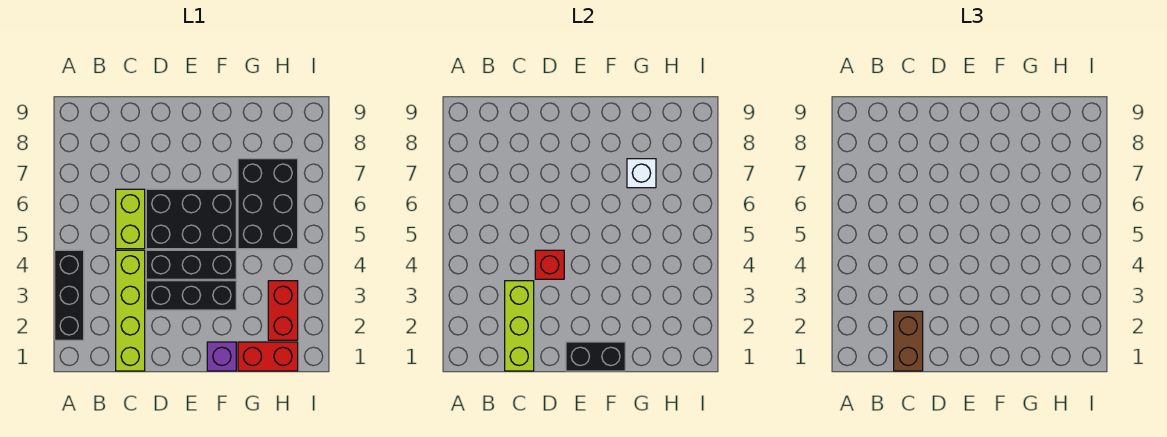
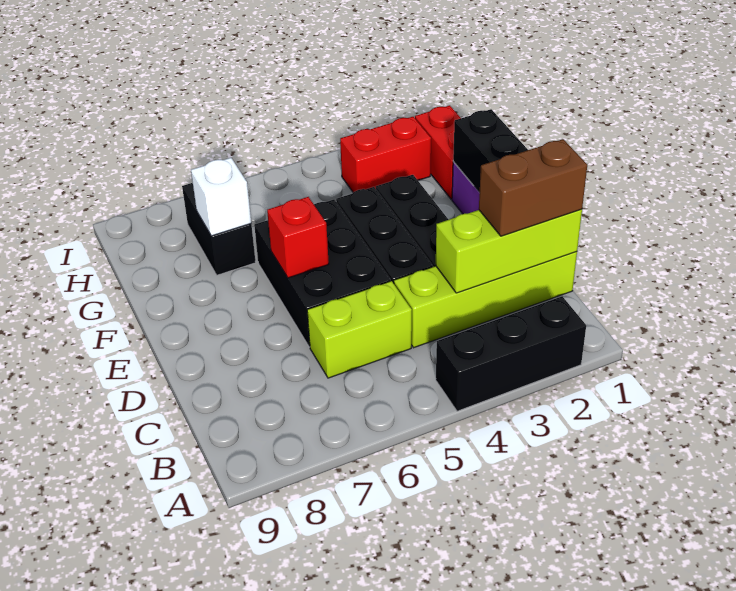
red brick D4 level 2 -> red brick E6 level 2
black brick G5:H7 level 1 -> black brick G7:H7 level 1

